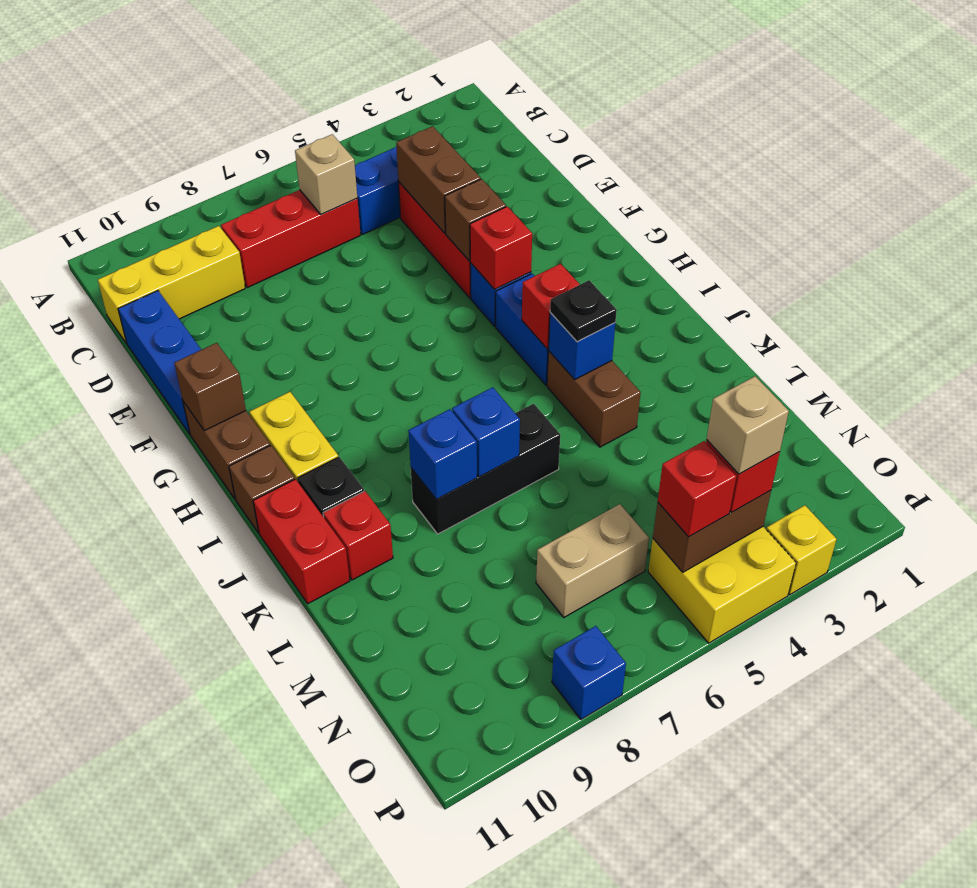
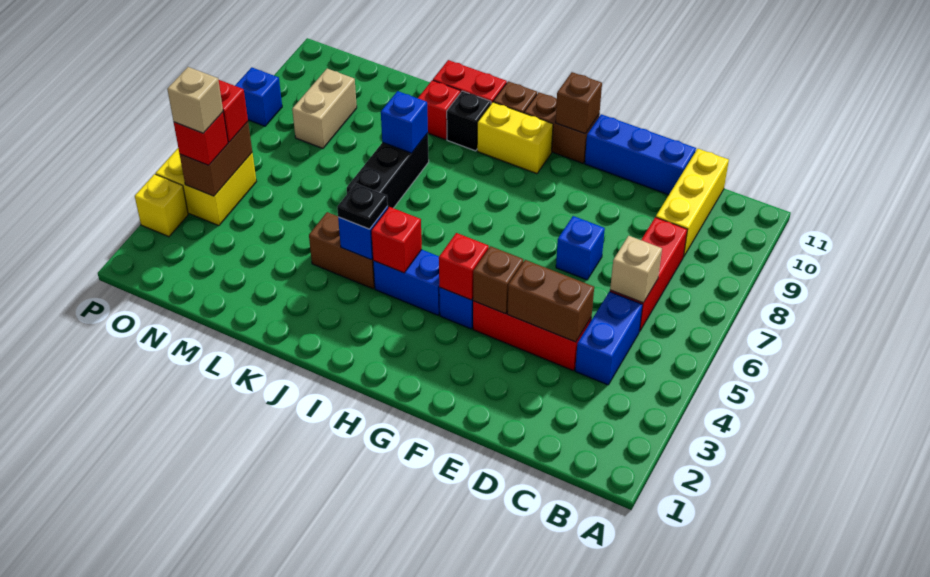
blue brick K7 level 2 -> blue brick E7 level 1
tan brick N6:N7 level 1 -> tan brick N8:N9 level 1

